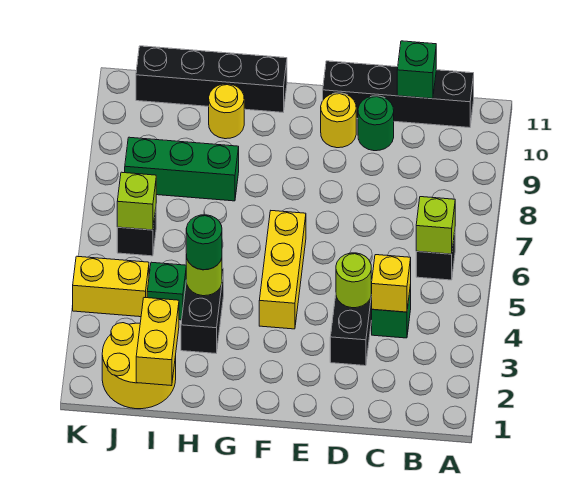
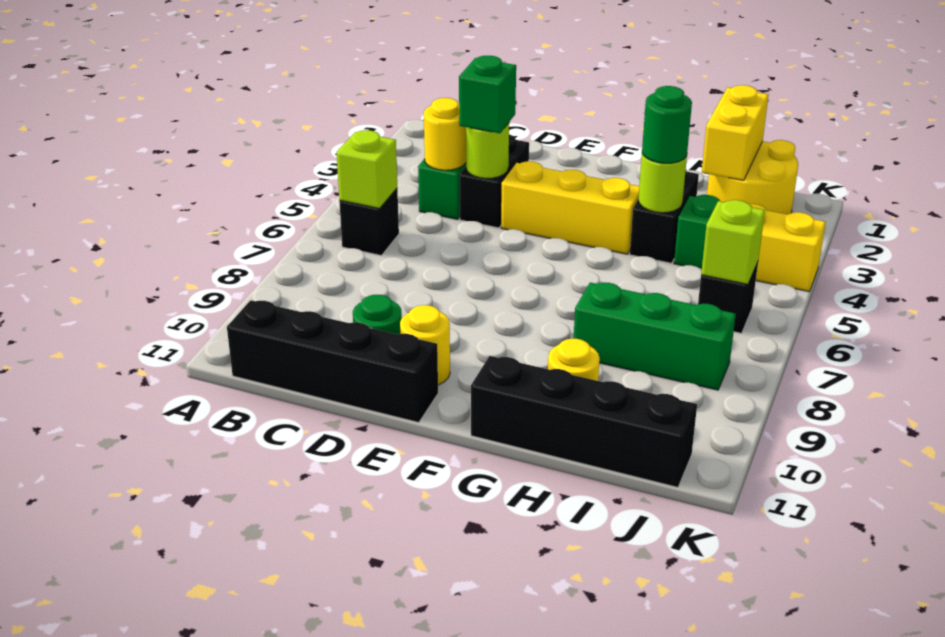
yellow brick C4 level 2 -> yellow round brick C4 level 2
green brick C11 level 2 -> green brick D4 level 3
yellow brick F4:F6 level 1 -> yellow brick E4:G4 level 1

